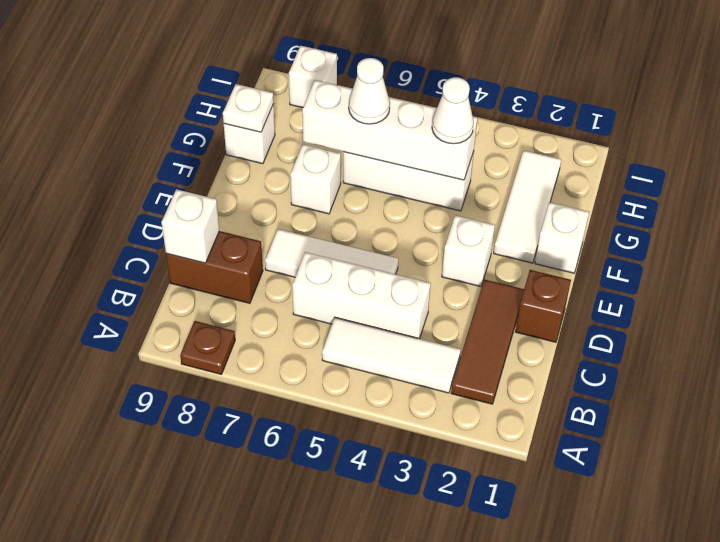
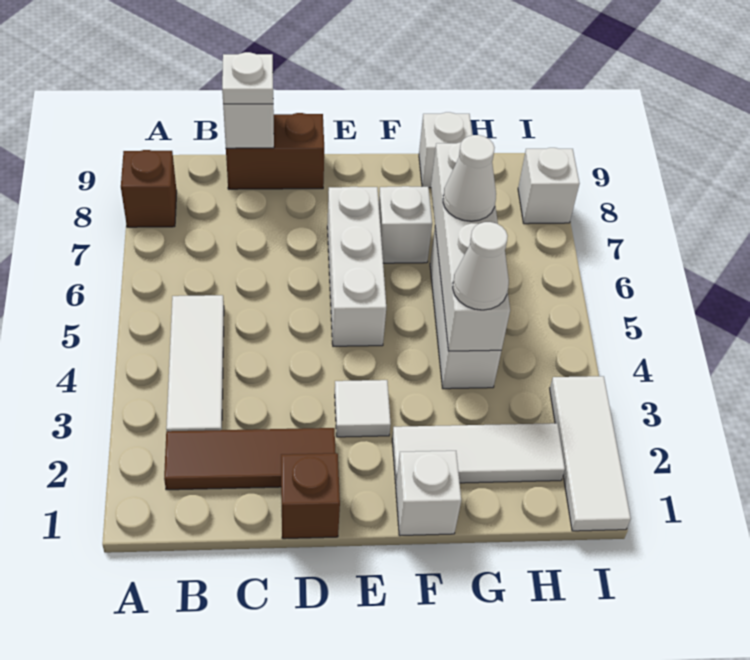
brown plate A8 level 1 -> brown brick A8 level 1
white brick C4:C6 level 1 -> white brick E5:E7 level 1
brown brick C8:C9 level 1 -> brown brick C9:D9 level 1
white tile D5:D7 level 1 -> white tile I1:I3 level 1
white brick E3 level 1 -> white tile E3 level 1
white plate G9 level 2 -> white plate C9 level 3

